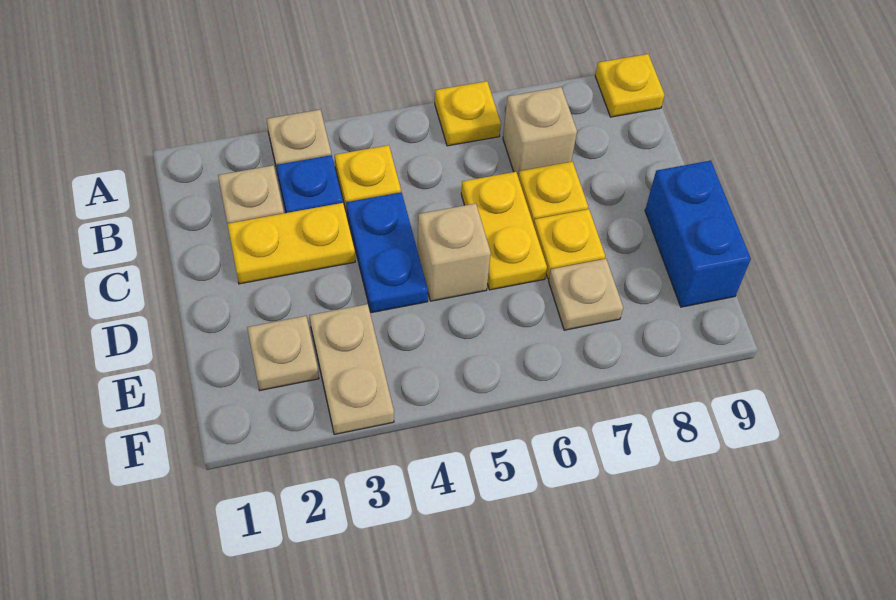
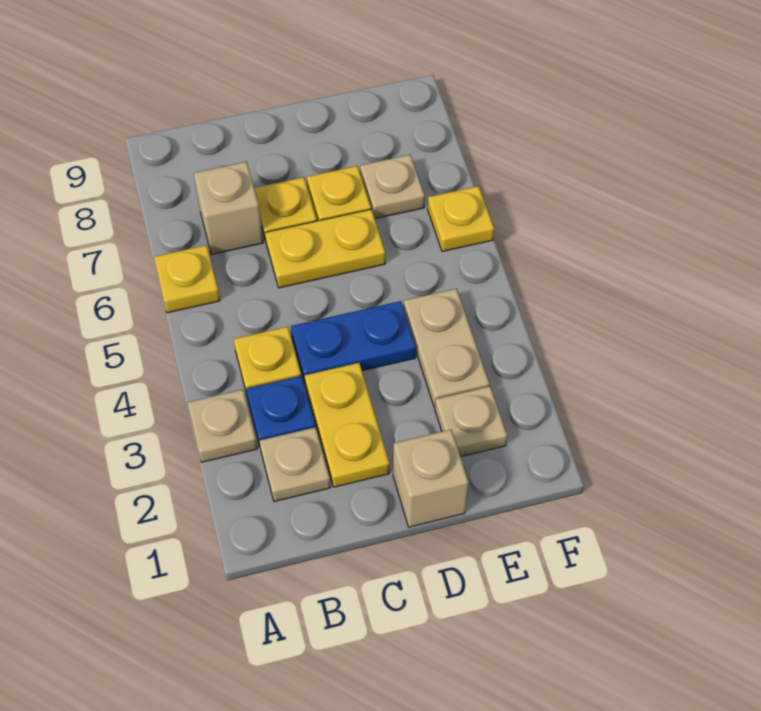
yellow plate A9 level 1 -> yellow plate F6 level 1
tan brick D5 level 1 -> tan brick D1 level 1
blue brick D9:E9 level 1 -> none
tan plate E3:F3 level 1 -> tan plate E3:E4 level 1

